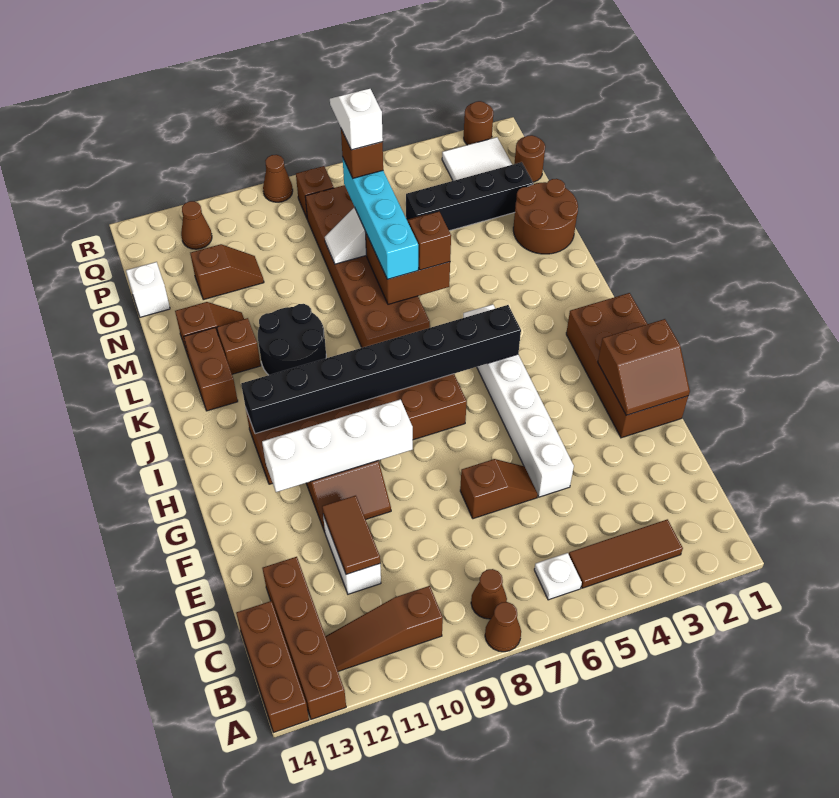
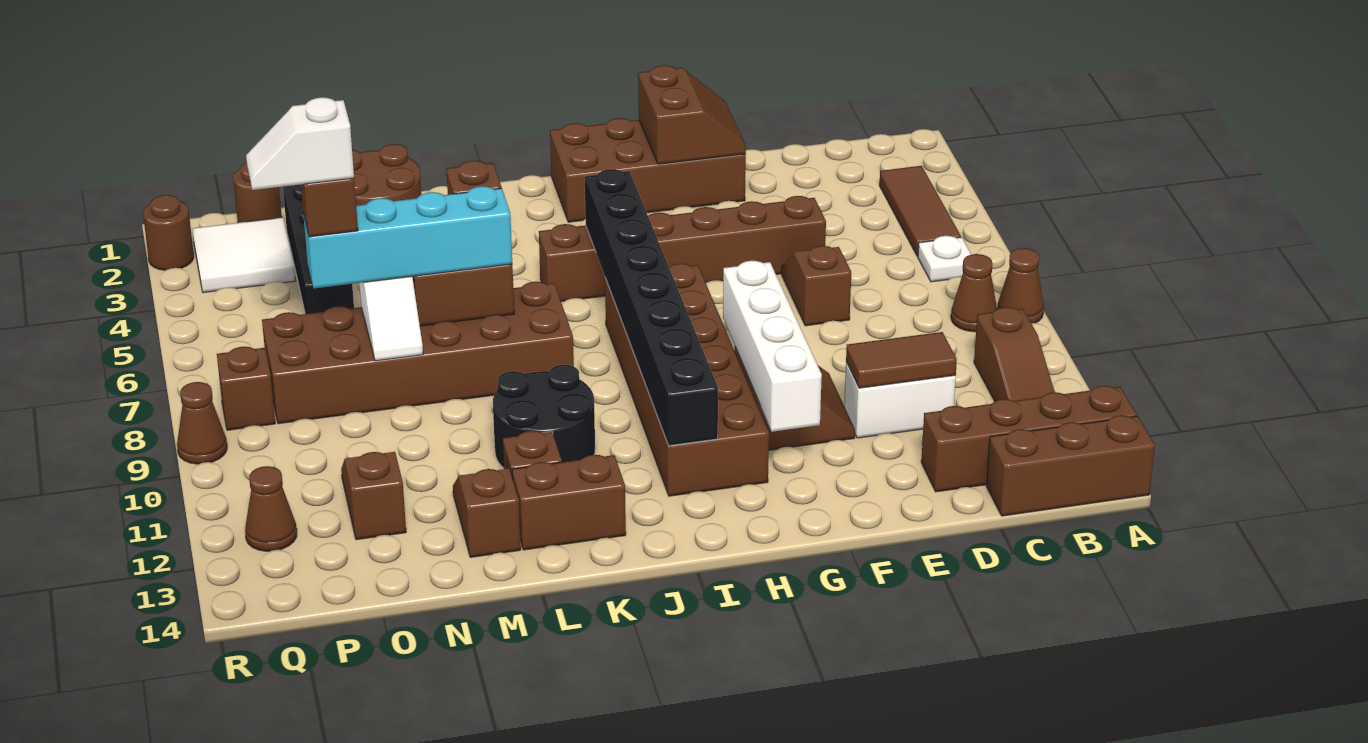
white brick E5:J5 level 1 -> brown brick E5:J5 level 1
white brick O14 level 1 -> none

